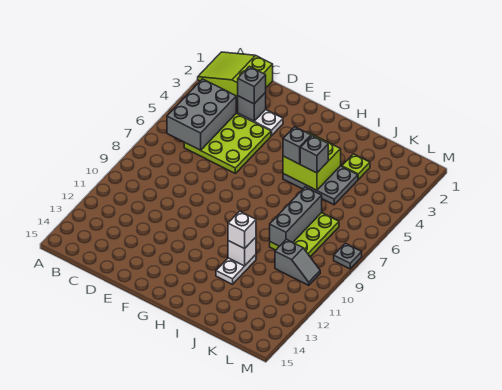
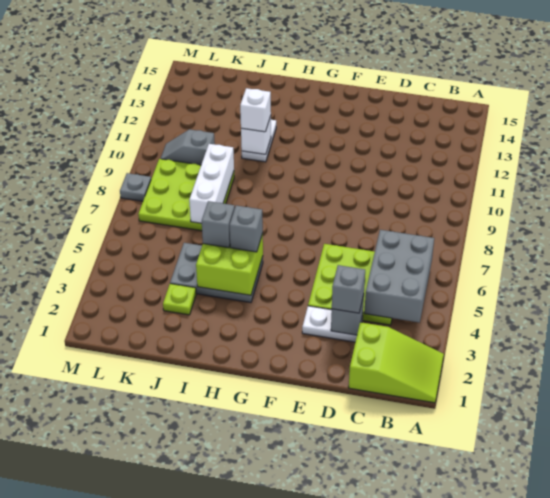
lime plate J7:K9 level 1 -> lime plate J7:L9 level 1
grey brick J7:J9 level 2 -> white brick J7:J9 level 2

